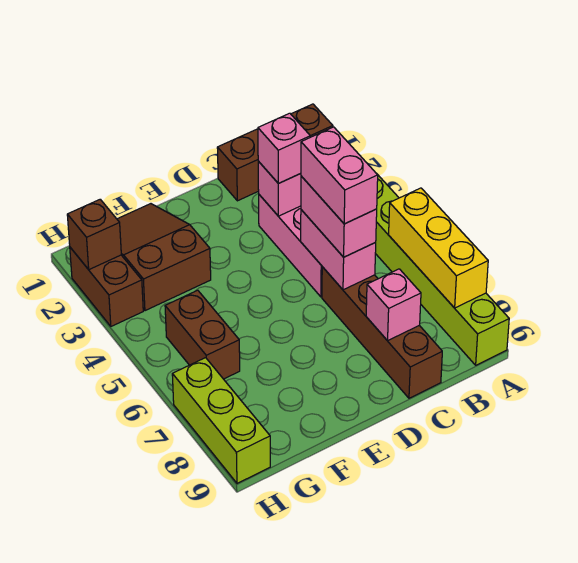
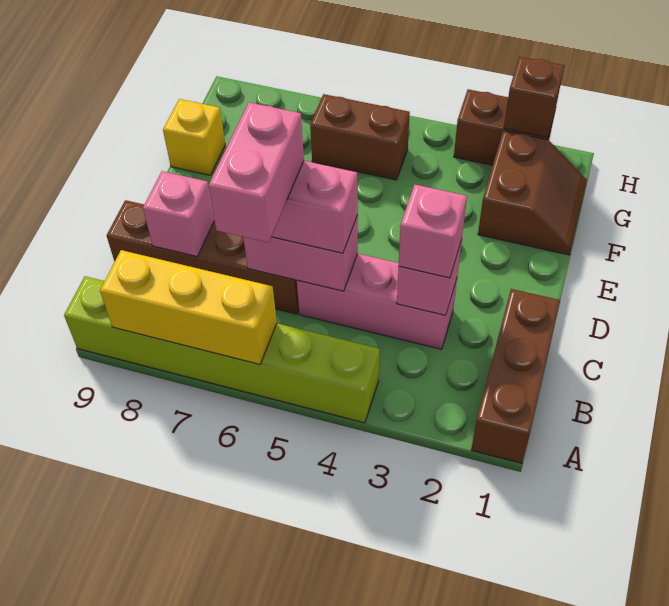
pink brick C5:C6 level 4 -> pink brick B6:C6 level 4
brown slope F1:G3 level 1 top 3 -> brown slope F1:G2 level 1 top 2
none -> yellow brick F9 level 1
lime brick H7:H9 level 1 -> none

